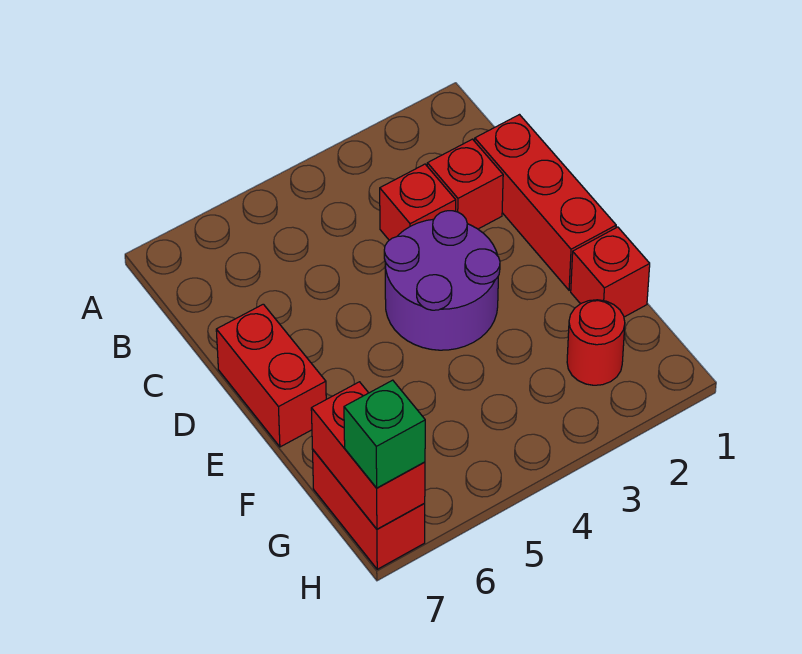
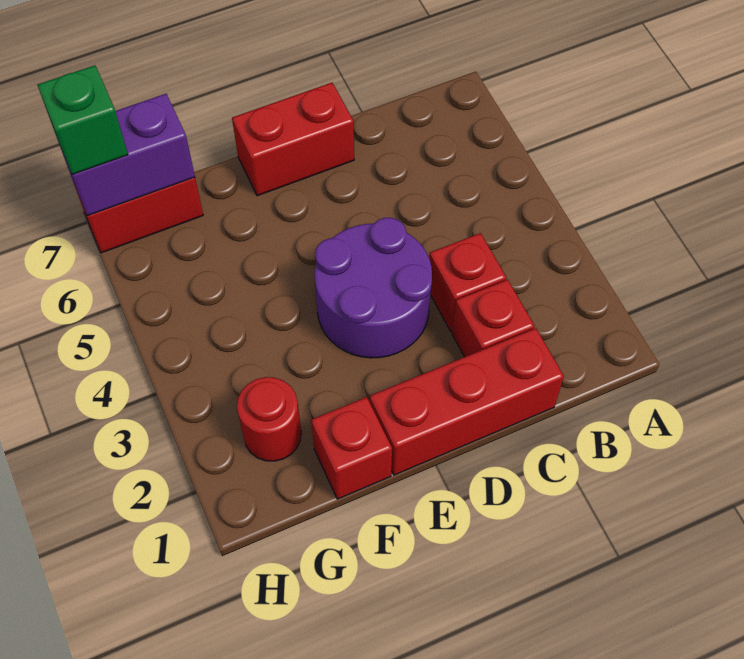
red brick G7:H7 level 2 -> purple brick G7:H7 level 2

